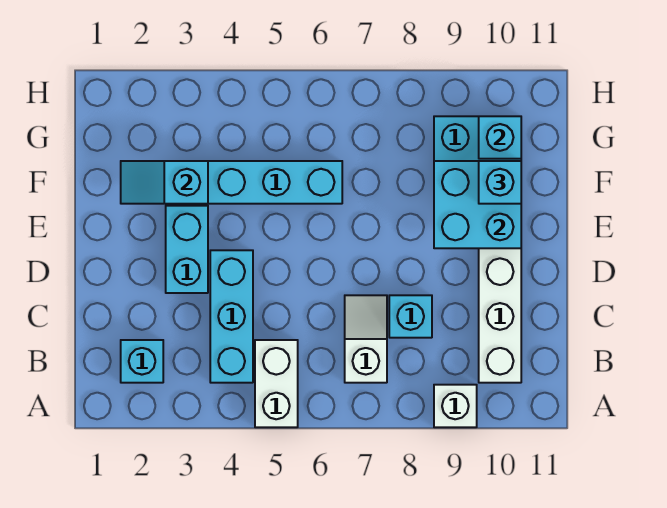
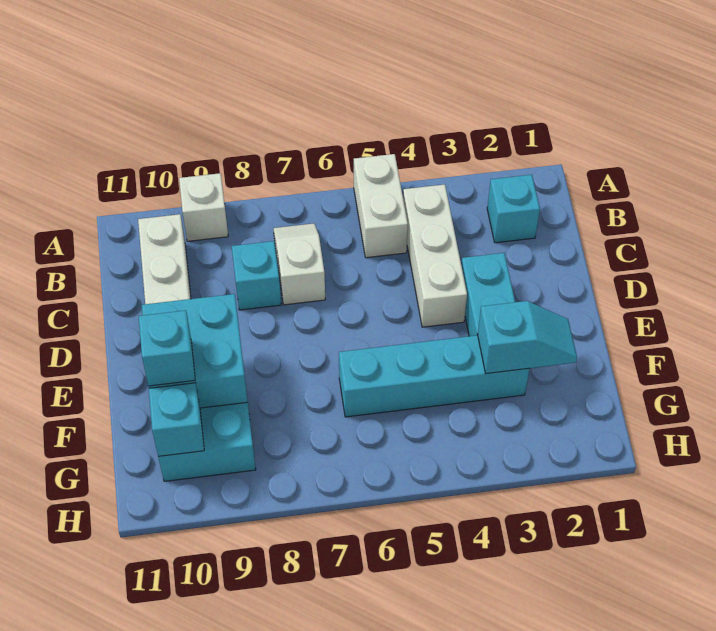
cyan brick B4:D4 level 1 -> white brick B4:D4 level 1
white slope B7:C7 level 1 top B -> white slope B7:C7 level 1 top C

